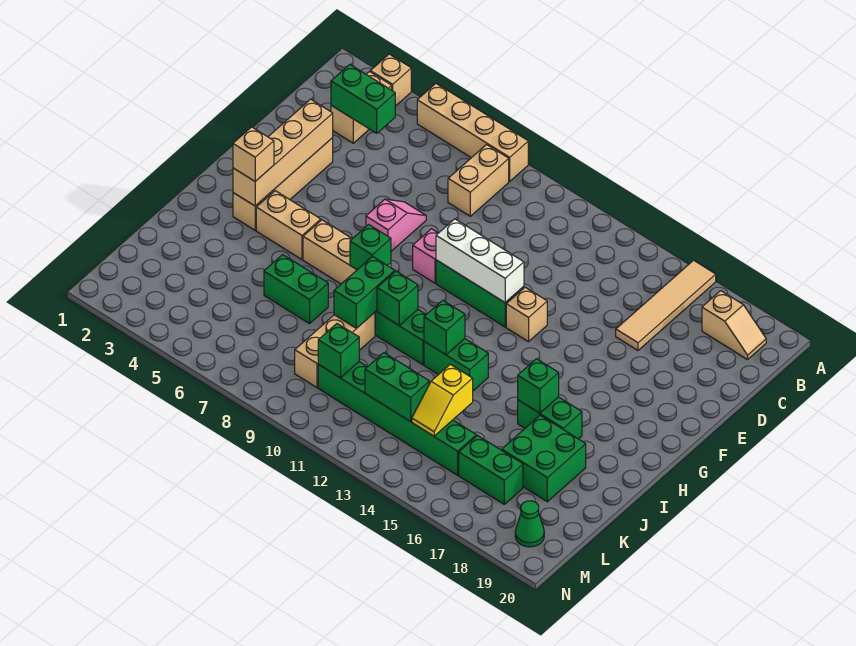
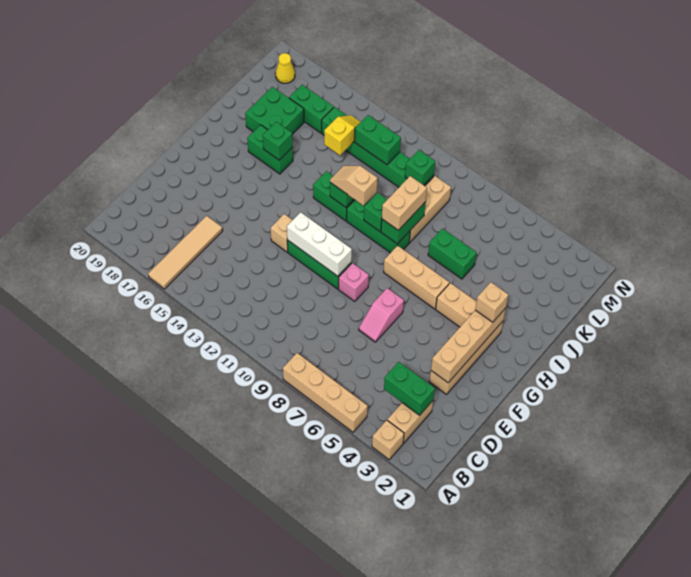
tan brick B8:C8 level 1 -> tan brick I9:J9 level 3
tan slope B18:B19 level 1 top 18 -> tan slope I11:I12 level 3 top 11
green brick H8 level 2 -> none
green cone M19 level 1 -> yellow cone M19 level 1

